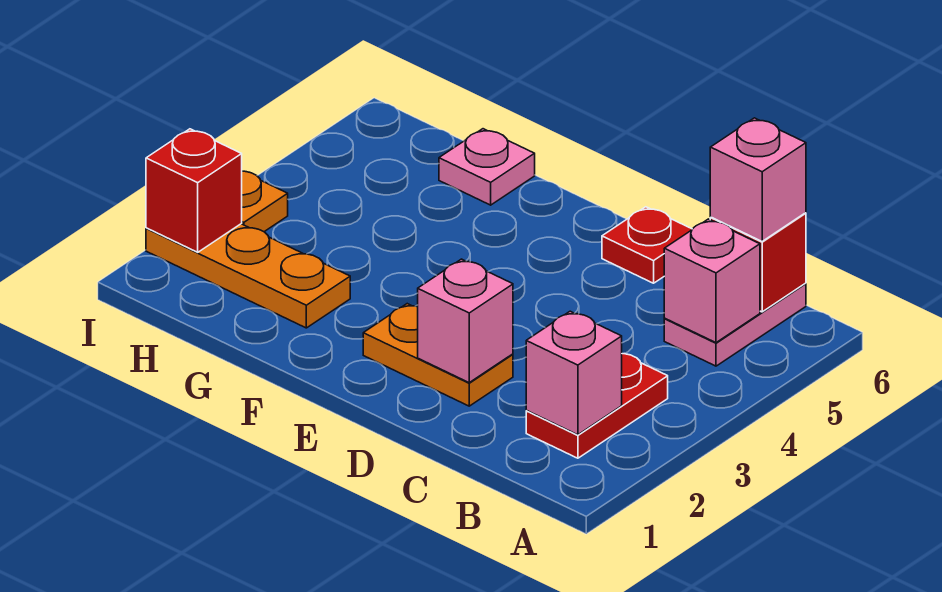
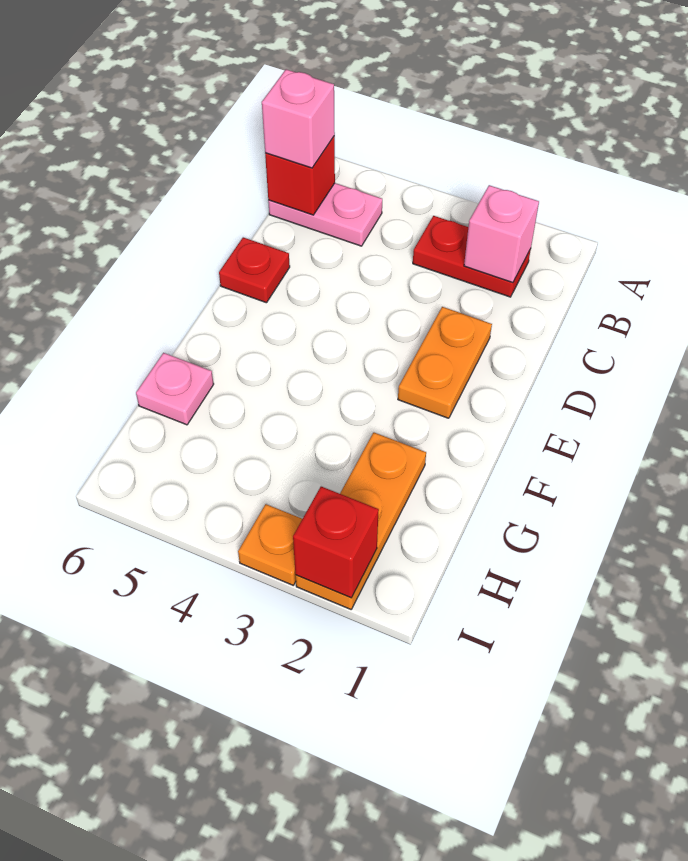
pink brick B5 level 2 -> none
pink brick D2 level 2 -> none

